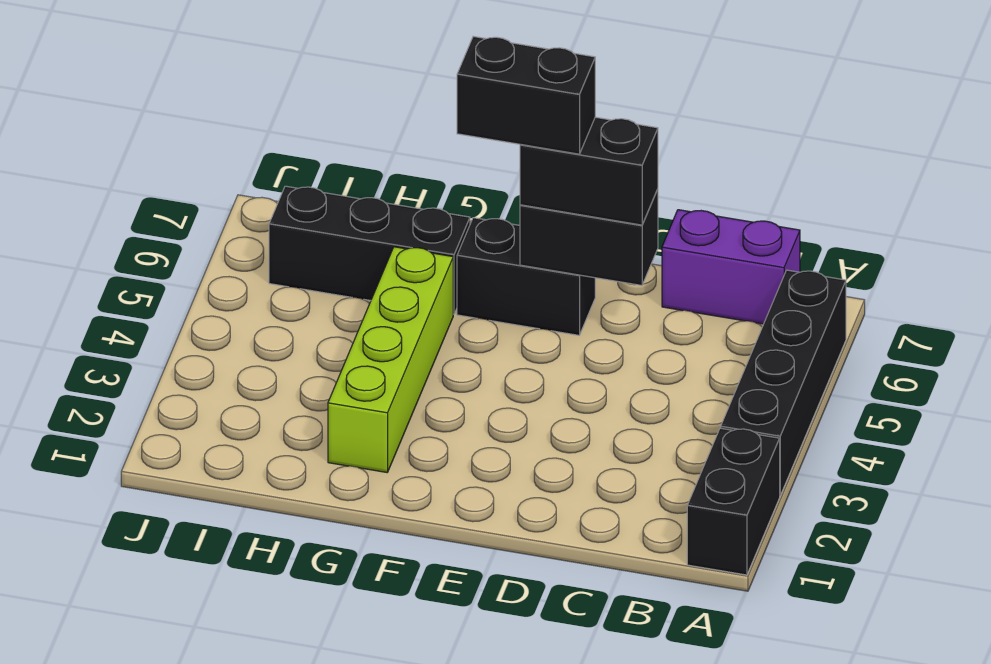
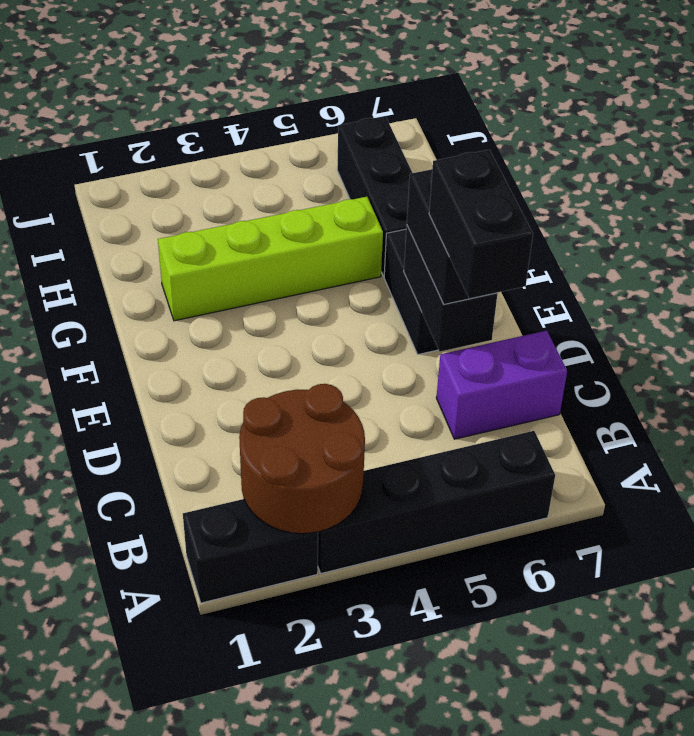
none -> brown round brick A2:B3 level 2
purple brick B7:C7 level 1 -> purple brick C6:C7 level 1
black brick E6:F6 level 4 -> black brick C6:D6 level 4

